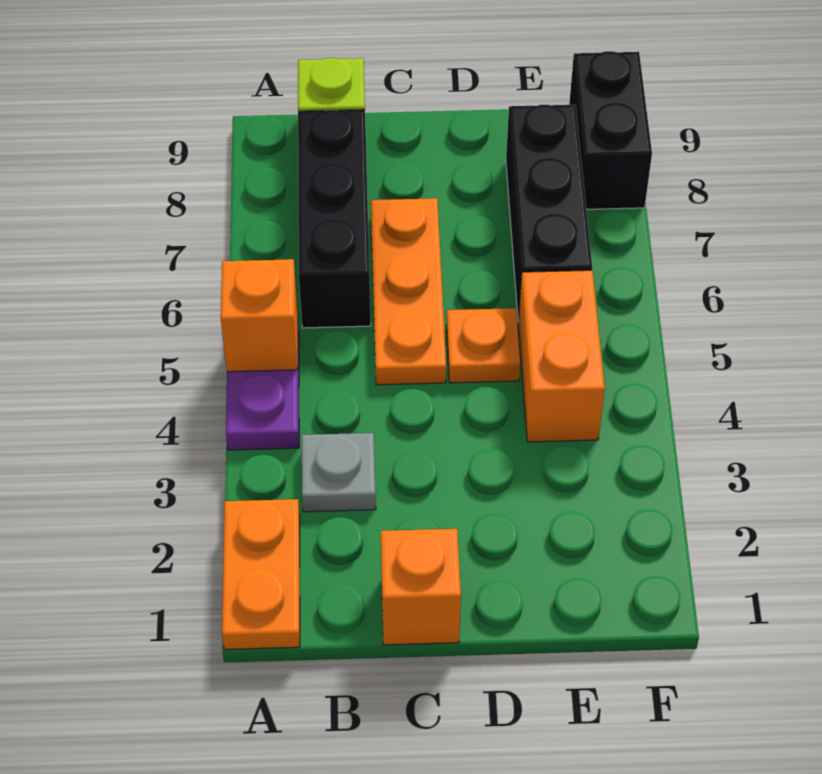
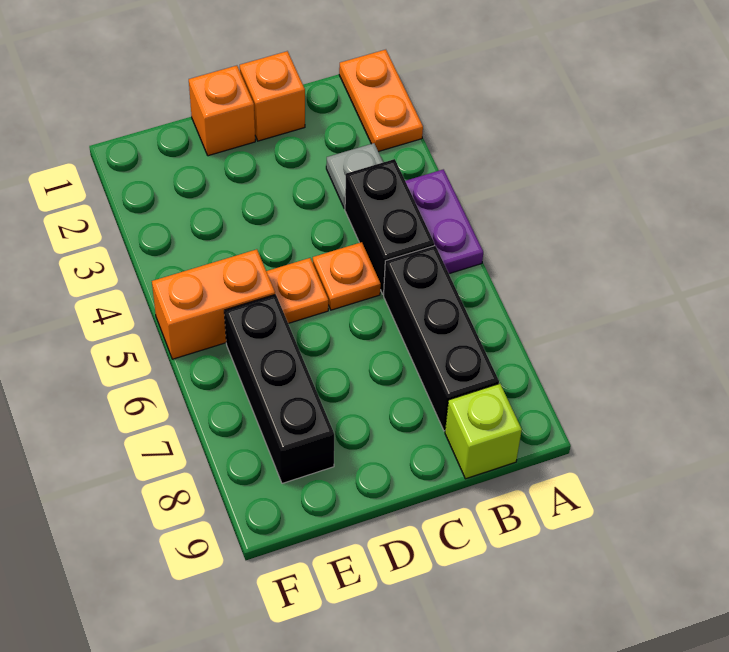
orange brick A5 level 2 -> orange brick D1 level 1
orange plate C5:C7 level 1 -> orange plate C5 level 1
orange brick E4:E5 level 1 -> orange brick E5:F5 level 1
black brick F8:F9 level 1 -> black brick B4:B5 level 1

